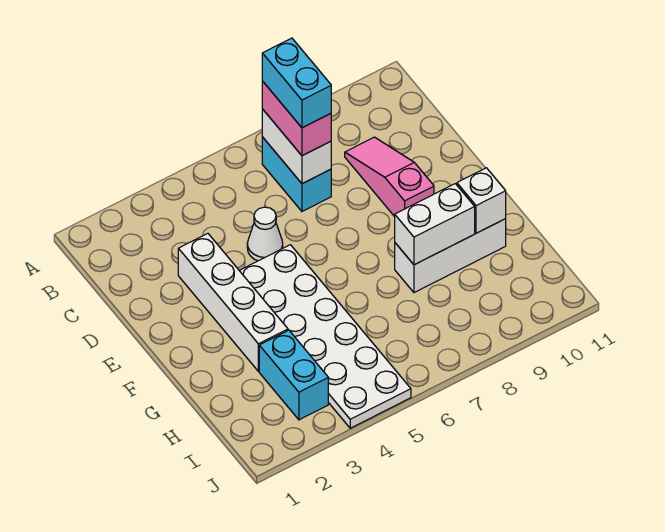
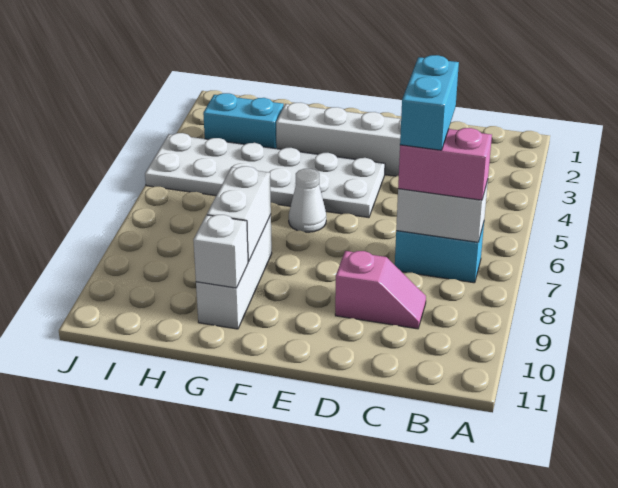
cyan brick B7:C7 level 4 -> cyan brick C6:C7 level 4
pink slope C9:E9 level 1 top E -> pink slope C9:D9 level 1 top D
white cone D5 level 1 -> white cone F6 level 1

